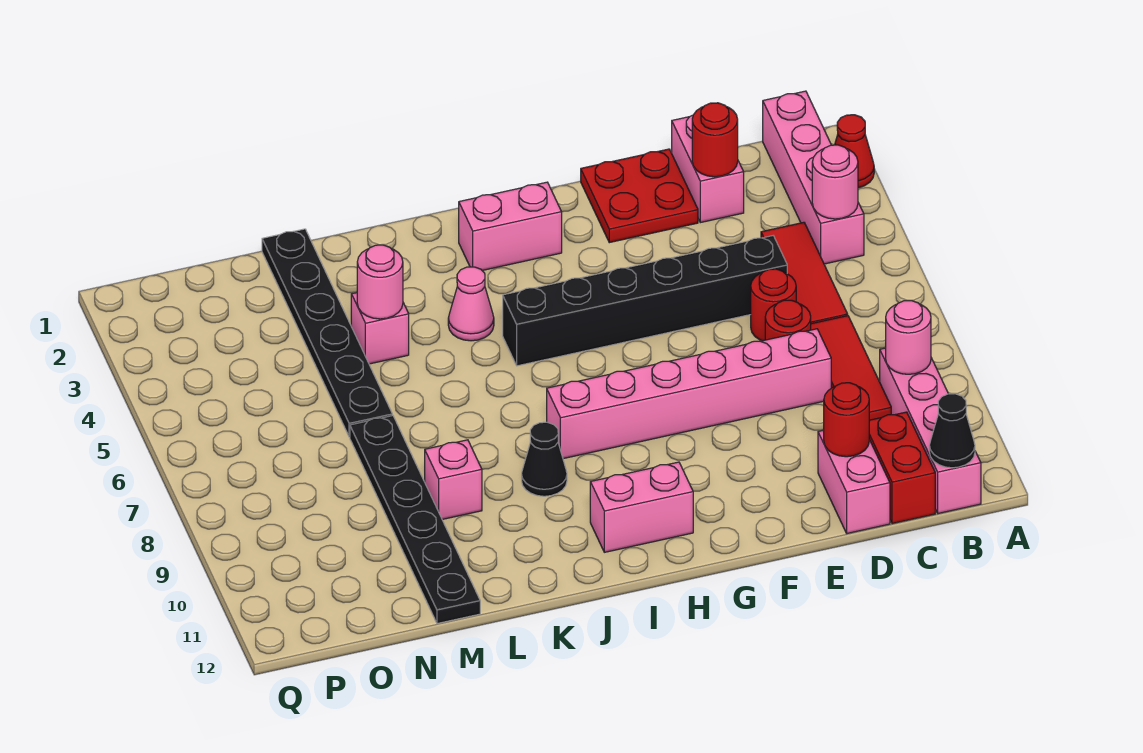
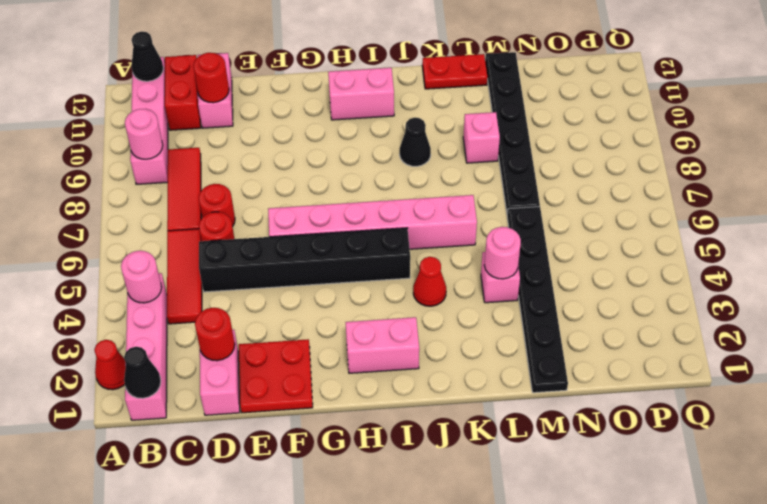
none -> black cone B1 level 2
pink brick D8:I8 level 1 -> pink brick F6:K6 level 1
pink cone J4 level 1 -> red cone J4 level 1
none -> red plate K12:L12 level 1

